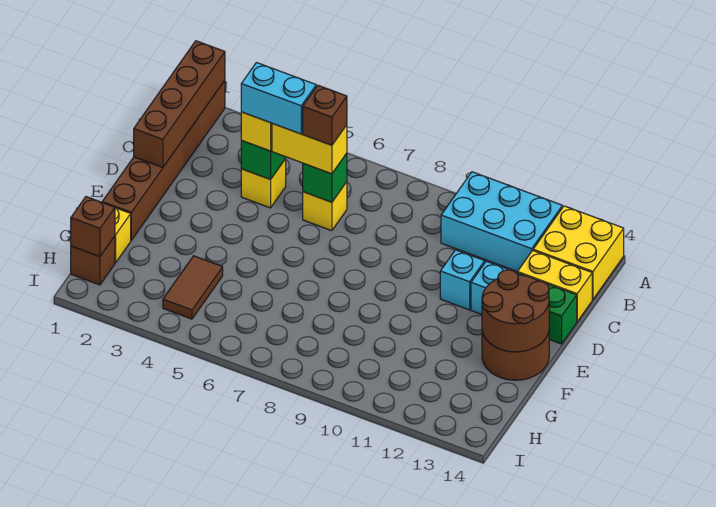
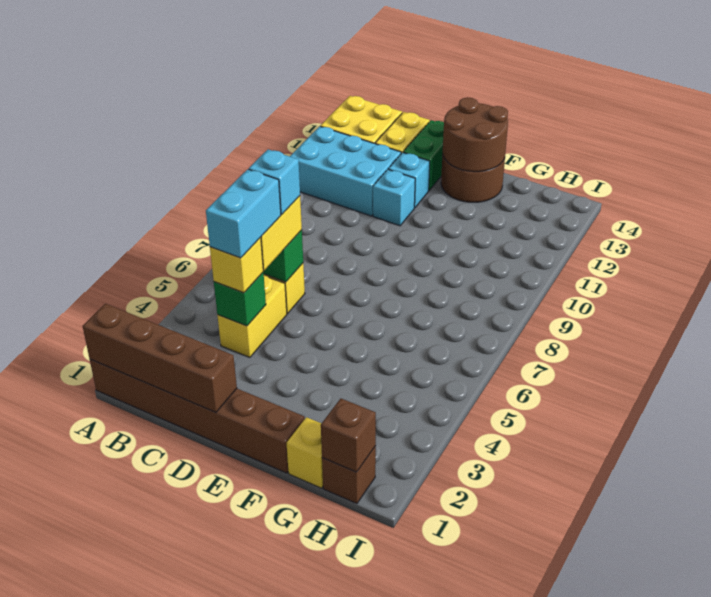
cyan brick A10:B12 level 1 -> cyan brick A11:C12 level 1
yellow brick C4 level 1 -> yellow brick C4:C5 level 1
brown brick C6 level 4 -> cyan brick C6 level 4
brown tile G4:H4 level 1 -> none

